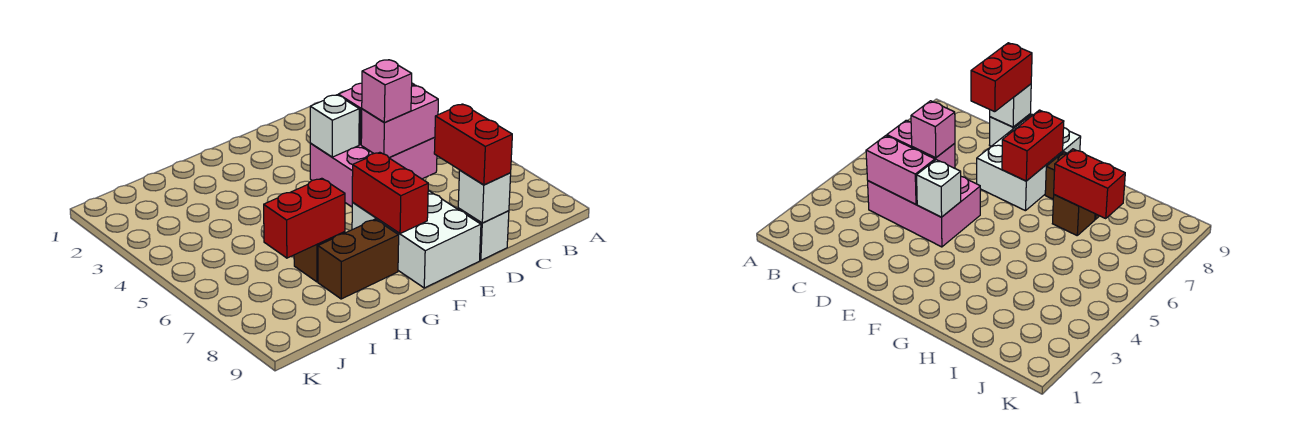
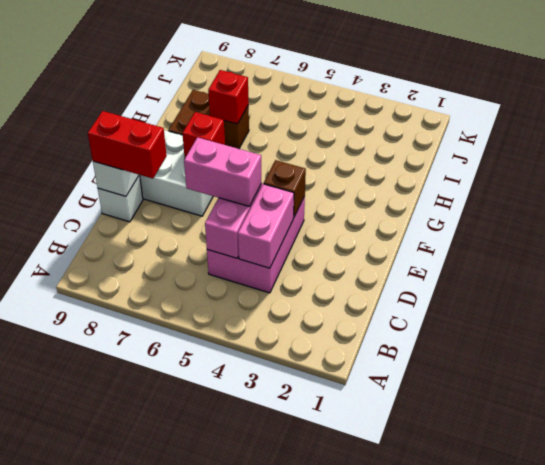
pink brick D5 level 3 -> pink brick D5:D6 level 3
white brick E4 level 2 -> brown brick E4 level 2
red brick F7:F8 level 2 -> red brick F7 level 2
red brick H7:I7 level 2 -> red brick H7 level 2

